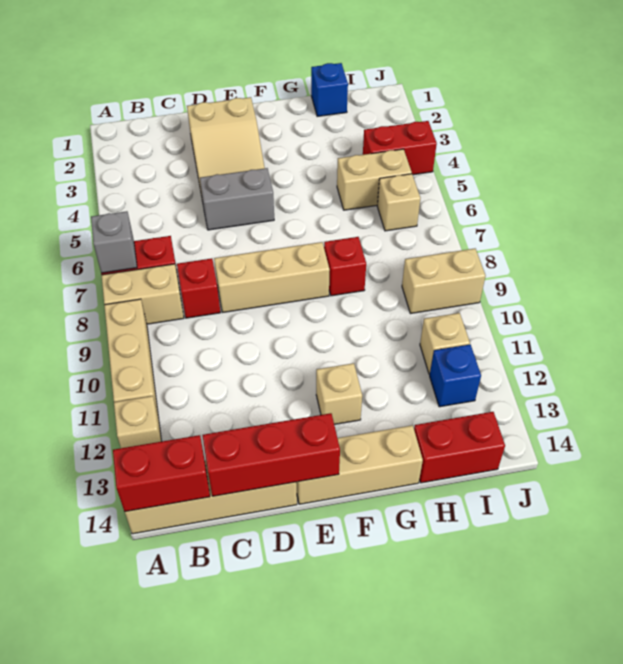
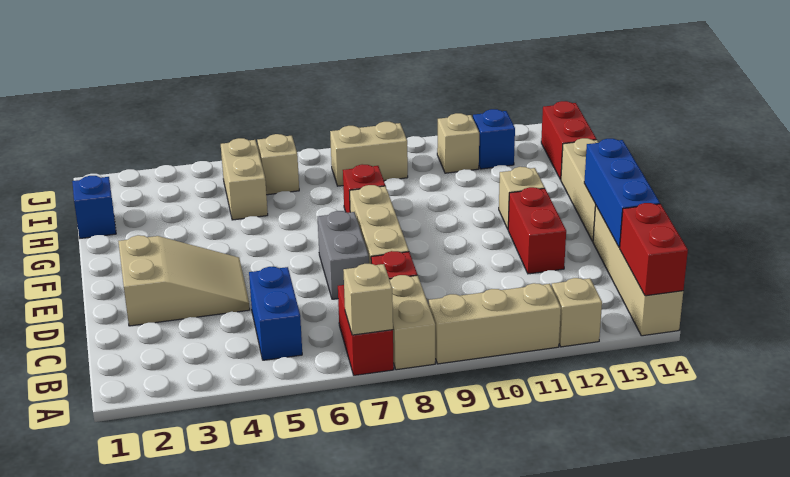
grey brick A7 level 2 -> tan brick A7 level 2
none -> blue brick B5:C5 level 1
red brick C14:E14 level 2 -> blue brick C14:E14 level 2
grey brick D5:E5 level 1 -> grey brick D7:E7 level 1
red brick I4:J4 level 1 -> red brick D12:E12 level 1
tan brick I9:J9 level 1 -> tan brick I8:I9 level 1

